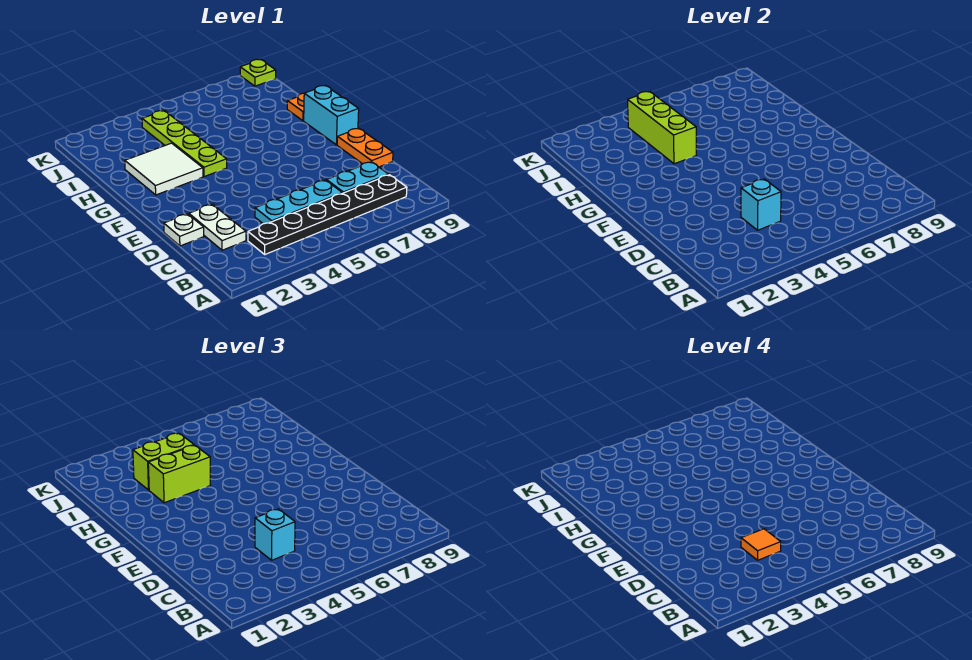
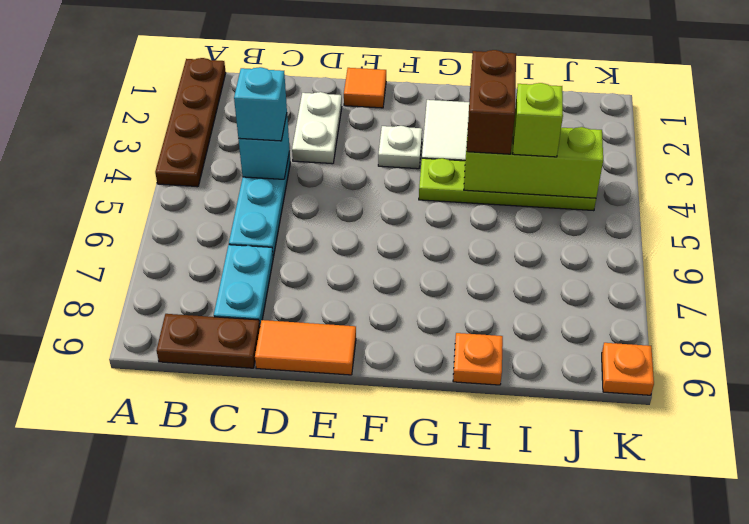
none -> brown plate A1:A4 level 1
black plate B3:B8 level 1 -> none
none -> brown plate B9:C9 level 1
white plate C2:D2 level 1 -> white plate D2:D3 level 1
orange tile C4 level 4 -> orange tile E1 level 1
white plate D1 level 1 -> white plate F3 level 1
orange plate D9:E9 level 1 -> orange tile D9:E9 level 1
cyan brick F9:G9 level 1 -> none
lime brick H3:H4 level 3 -> brown brick H3:H4 level 3
lime brick I3:I4 level 3 -> lime brick I4 level 3
lime plate K9 level 1 -> orange plate K9 level 1

